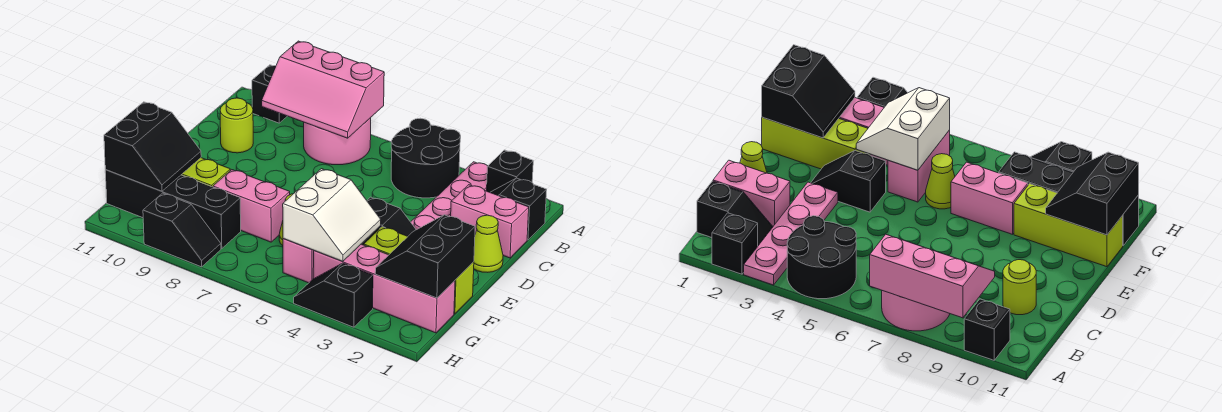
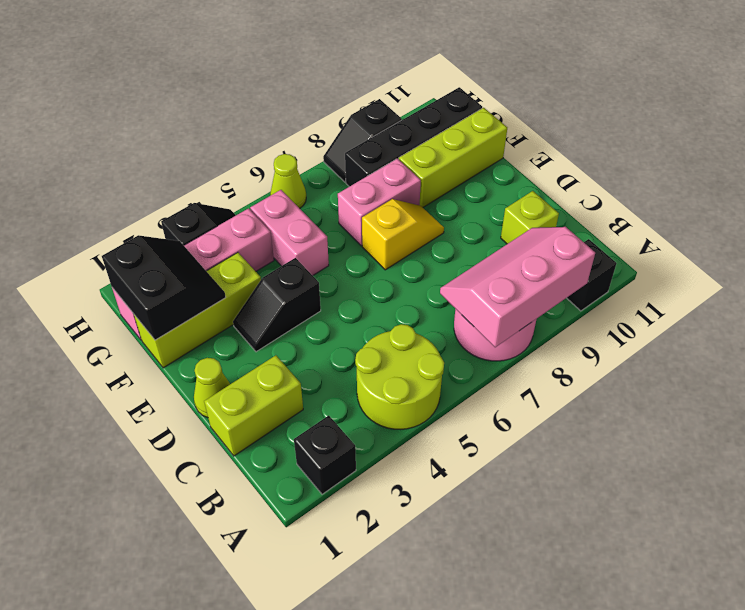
pink plate A3:D3 level 1 -> none
black round brick A4:B5 level 1 -> lime round brick A4:B5 level 1
black slope B1:B2 level 1 top 1 -> none
pink brick C1:C2 level 1 -> lime brick C1:C2 level 1
lime round brick C10 level 1 -> lime brick C10 level 1
none -> yellow slope E7:E8 level 1 top 7
white slope F4:G5 level 2 top 5 -> none
lime cone F6 level 1 -> lime cone H6 level 1
black slope F10:G11 level 2 top 11 -> none

